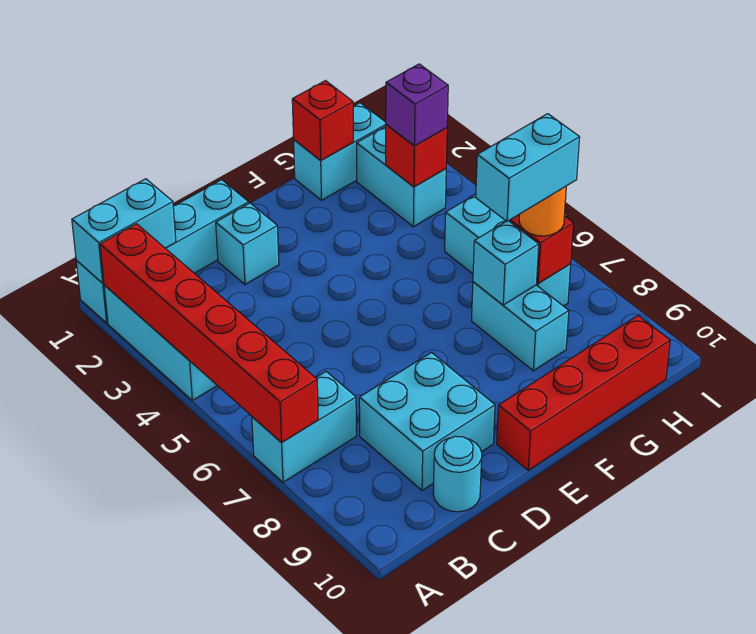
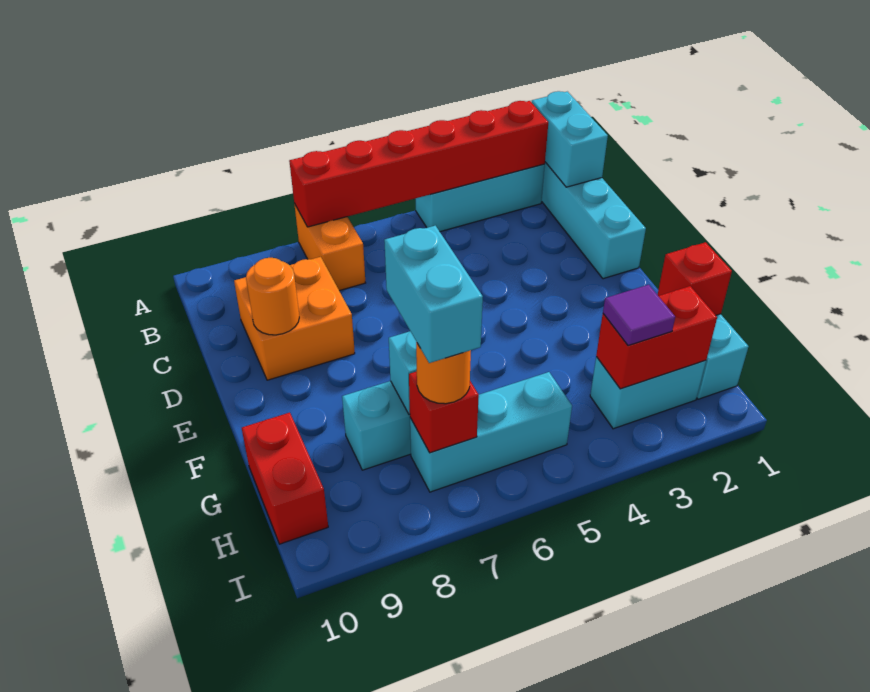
cyan brick A7:B7 level 1 -> orange brick A7:B7 level 1
cyan brick C8:D9 level 1 -> orange brick C8:D9 level 1
cyan round brick C10 level 1 -> none
cyan brick D2 level 1 -> none
none -> orange round brick D9 level 2
red brick E10:H10 level 1 -> red brick G10:H10 level 1
red brick H3 level 2 -> red brick H2:H3 level 2
purple brick H3 level 3 -> purple tile H3 level 3

